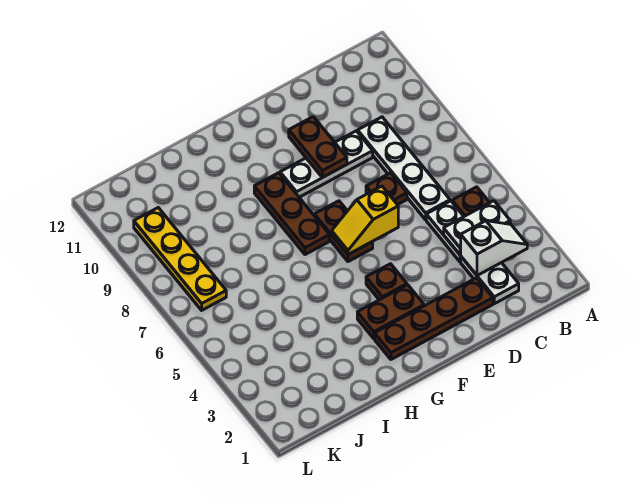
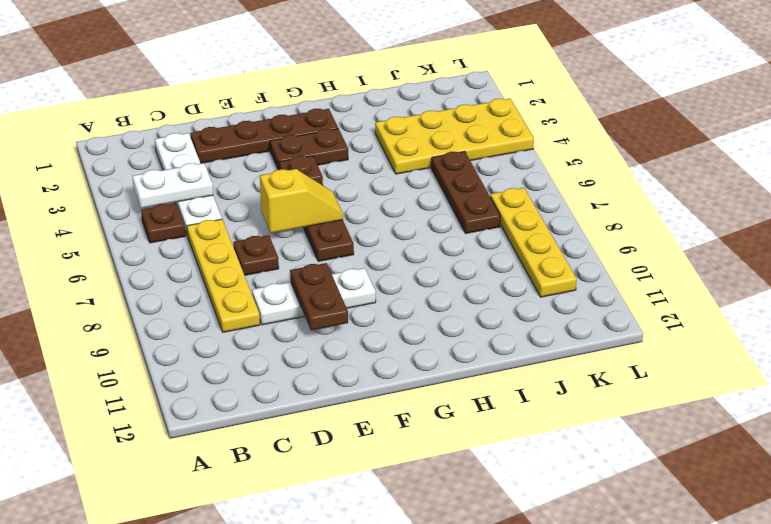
white slope B3:C3 level 2 top C -> none
white plate C6:C9 level 1 -> yellow plate C6:C9 level 1
brown plate G7:G9 level 1 -> brown plate J5:J7 level 1
none -> yellow plate I3:L4 level 1

